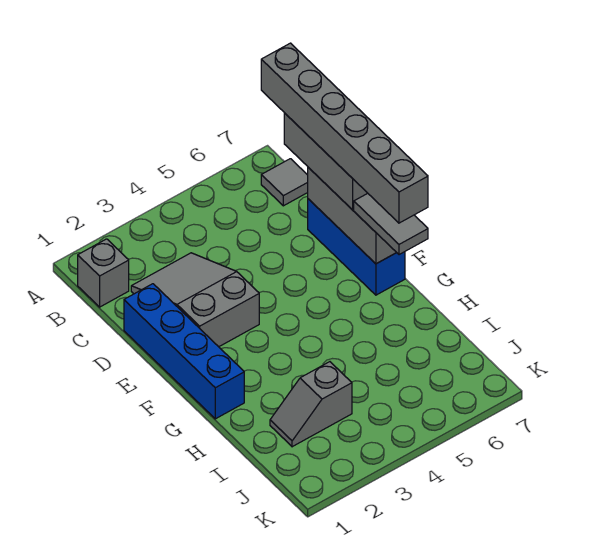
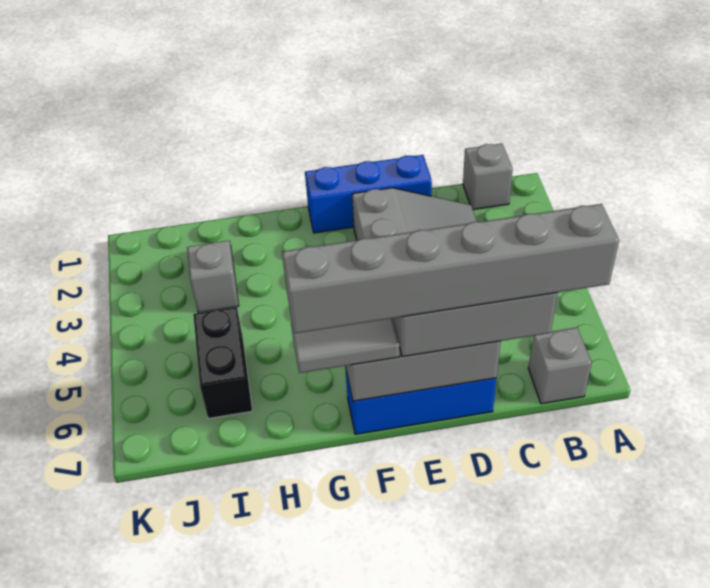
grey tile B7 level 1 -> grey brick B7 level 1
blue brick D1:G1 level 1 -> blue brick D1:F1 level 1
none -> black brick I5:I6 level 1

